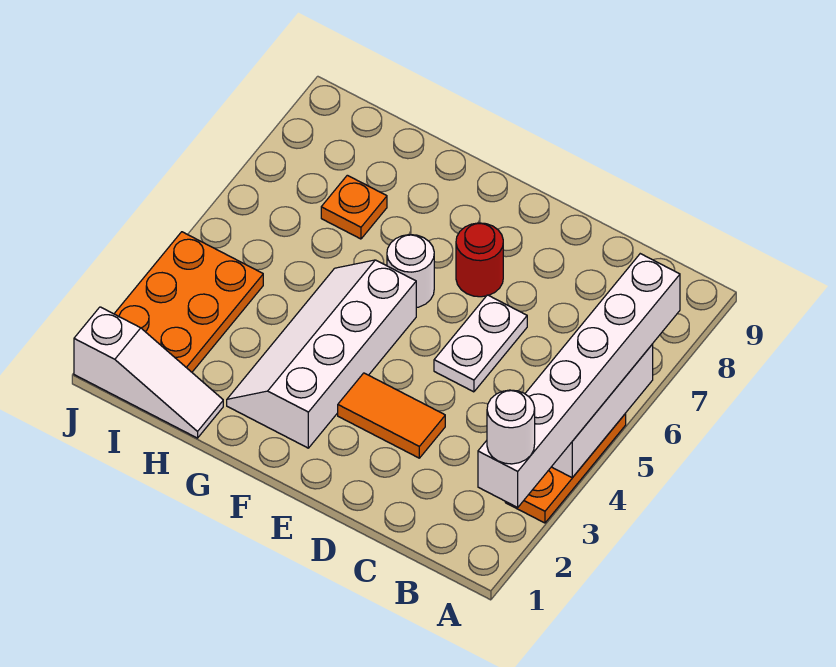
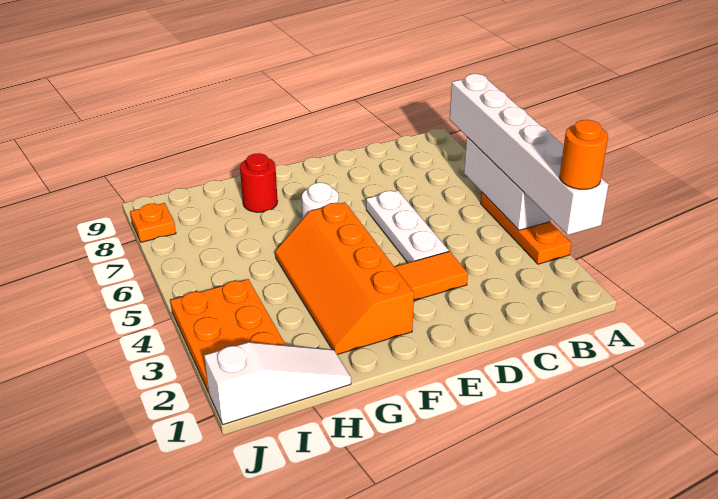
white round brick A2 level 4 -> orange round brick A2 level 4
white plate D5:D6 level 1 -> white plate D4:D6 level 1
red round brick E7 level 1 -> red round brick G8 level 1
white slope F2:G5 level 1 top F -> orange slope F2:G5 level 1 top F
orange plate H7 level 1 -> orange plate J8 level 1

